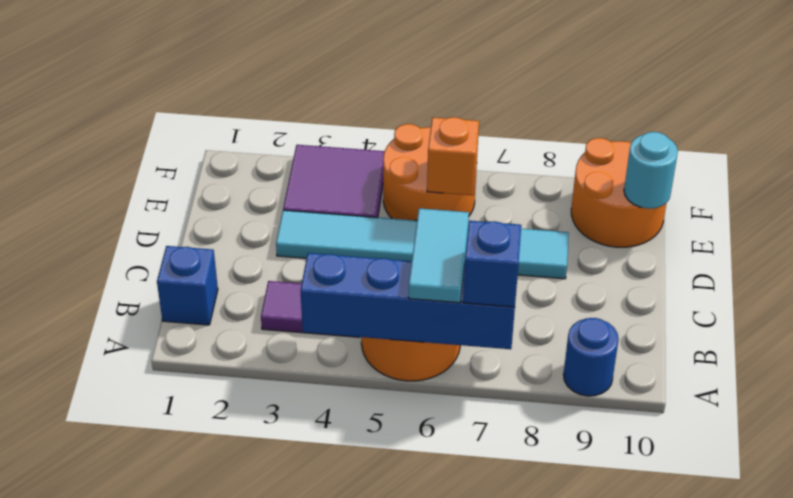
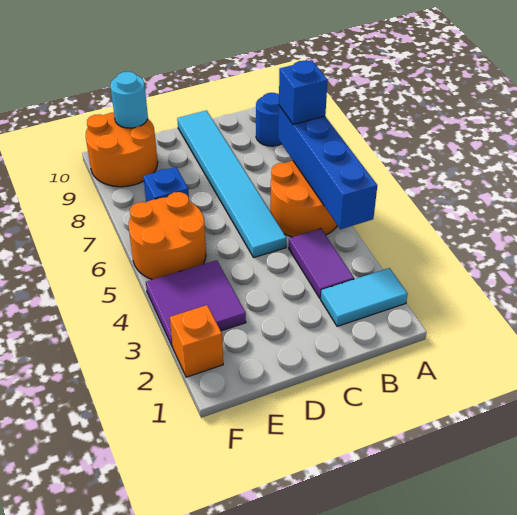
cyan tile A6:B6 level 3 -> cyan tile A2:B2 level 1
blue brick B1 level 1 -> blue brick E7 level 1
cyan tile D3:D8 level 1 -> cyan tile C5:C10 level 1
orange brick E6 level 2 -> orange brick F2 level 1

